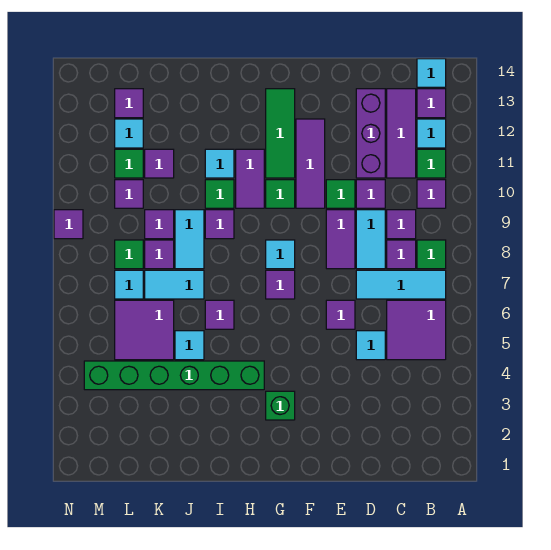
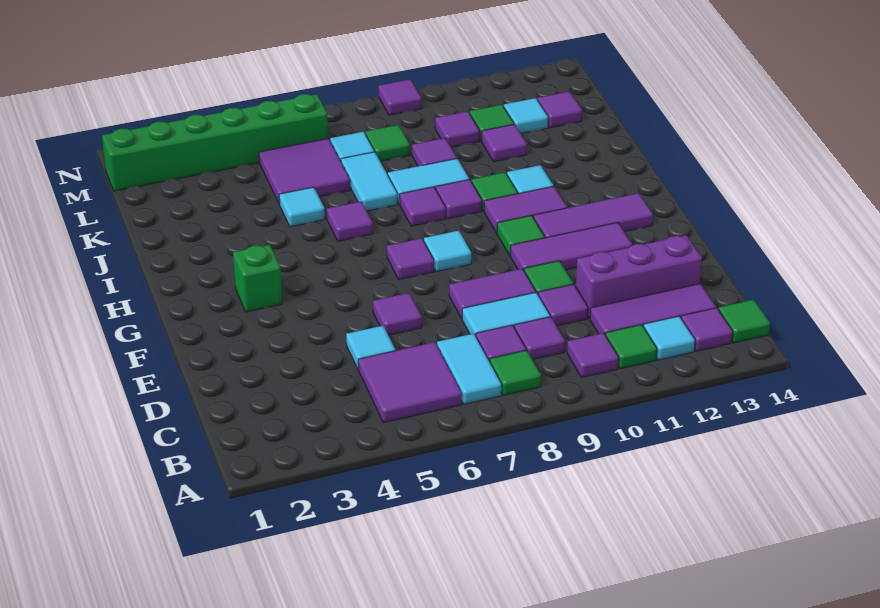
cyan tile B7:D7 level 1 -> cyan tile B7:C7 level 1
cyan tile B14 level 1 -> green tile B14 level 1
green tile G11:G13 level 1 -> purple tile G11:G13 level 1
green brick H4:M4 level 1 -> green brick M1:M6 level 1
purple tile K8 level 1 -> purple tile I8 level 1

